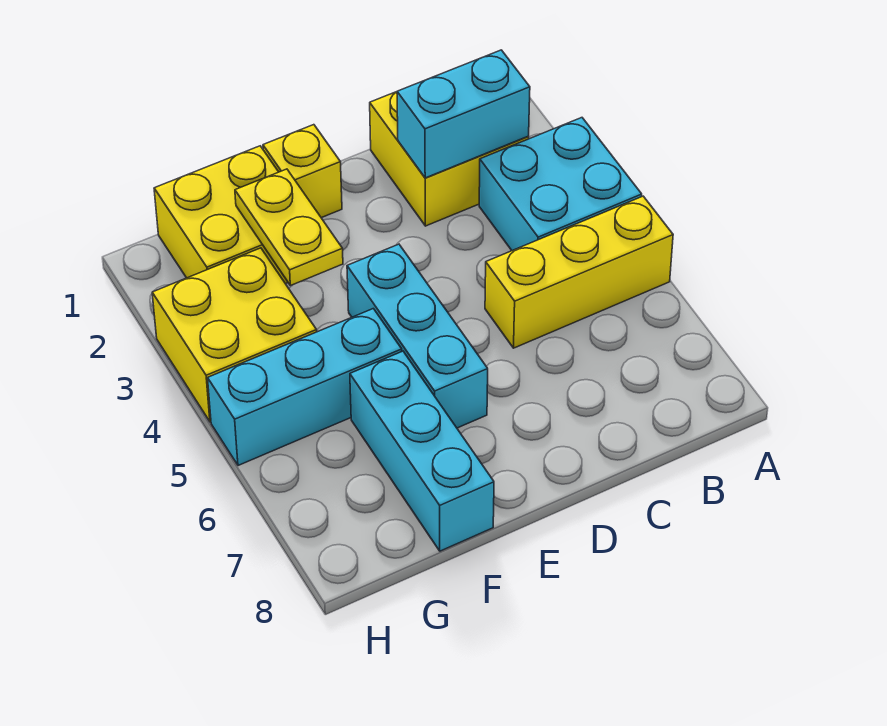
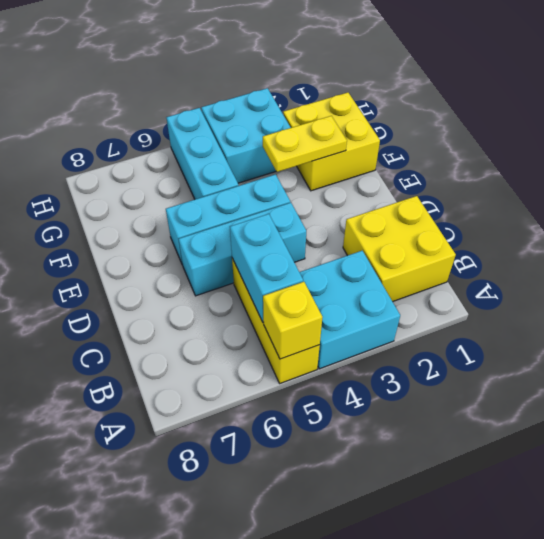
cyan brick B2:C2 level 2 -> cyan brick B5:C5 level 2
yellow brick E1 level 1 -> yellow brick A5 level 2
cyan brick F6:F8 level 1 -> cyan brick D4:D6 level 1
yellow brick G3:H4 level 1 -> cyan brick G3:H4 level 1

